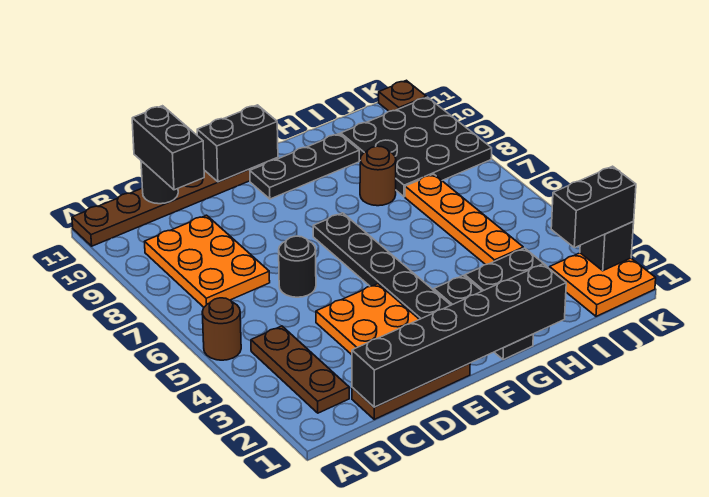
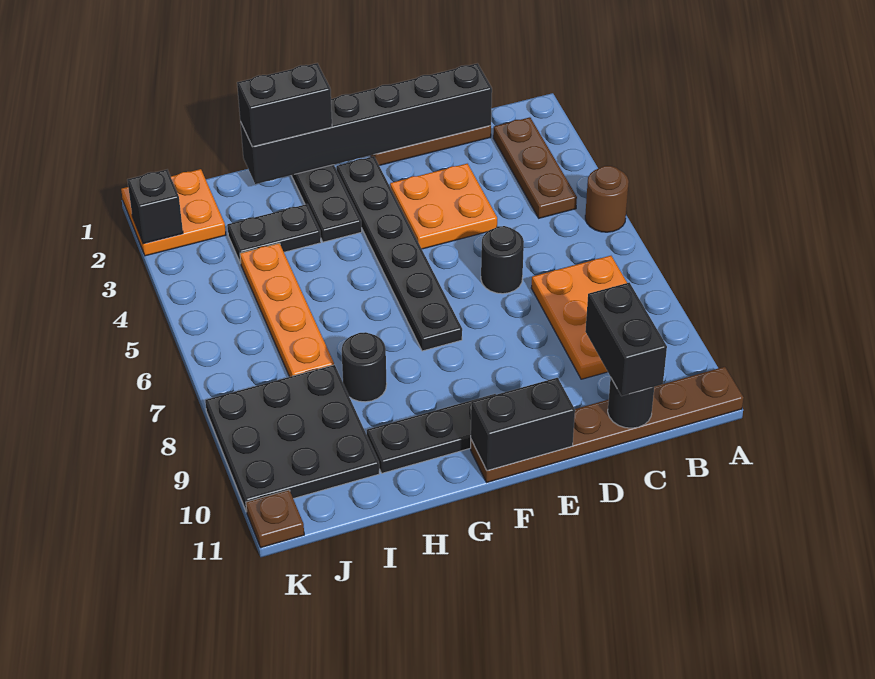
brown round brick H8 level 1 -> black round brick H8 level 1
black brick J2:K2 level 3 -> black brick G1:H1 level 3

